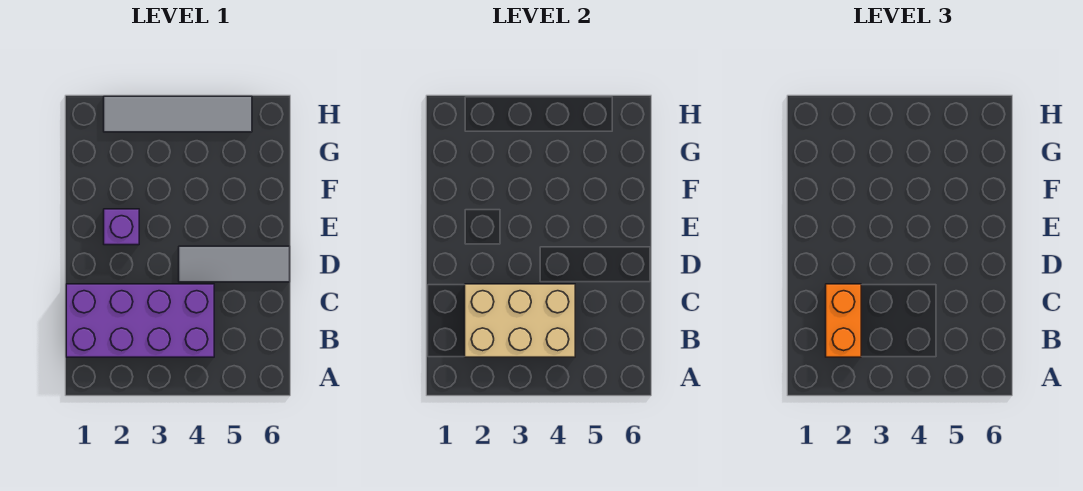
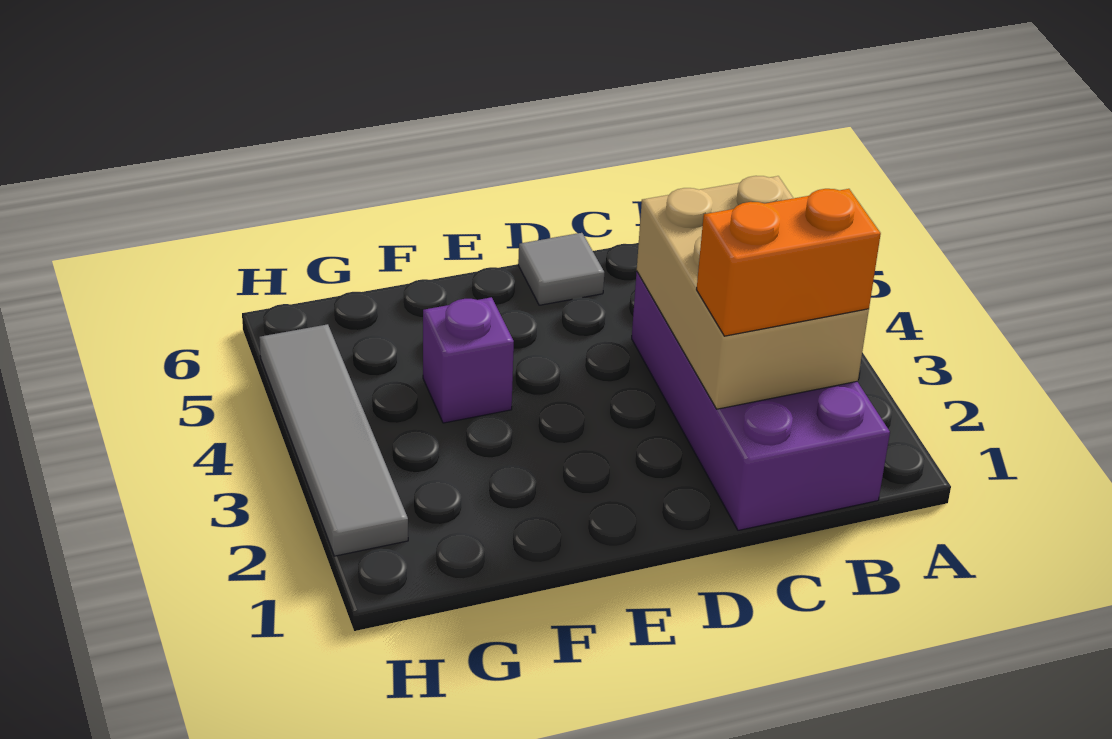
grey tile D4:D6 level 1 -> grey tile D6 level 1
purple brick E2 level 1 -> purple brick F4 level 1

